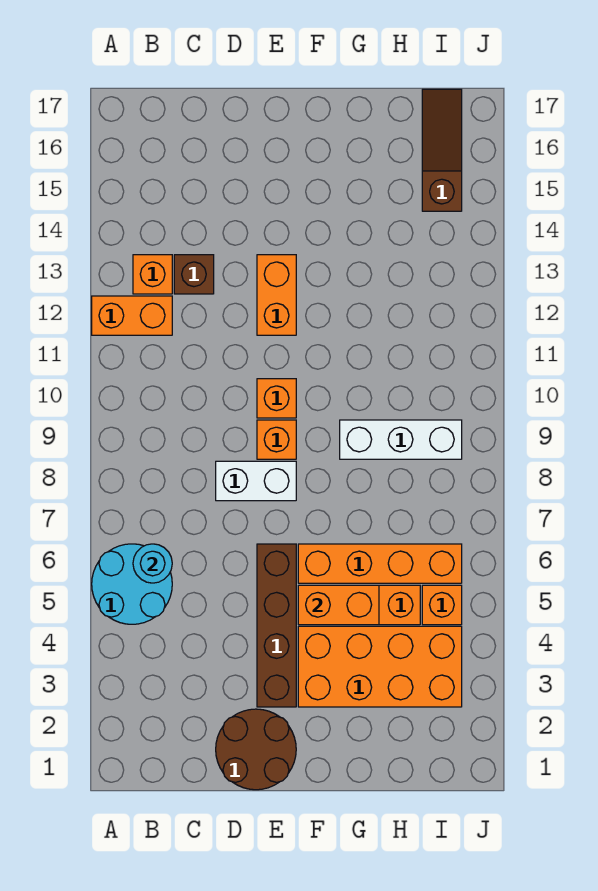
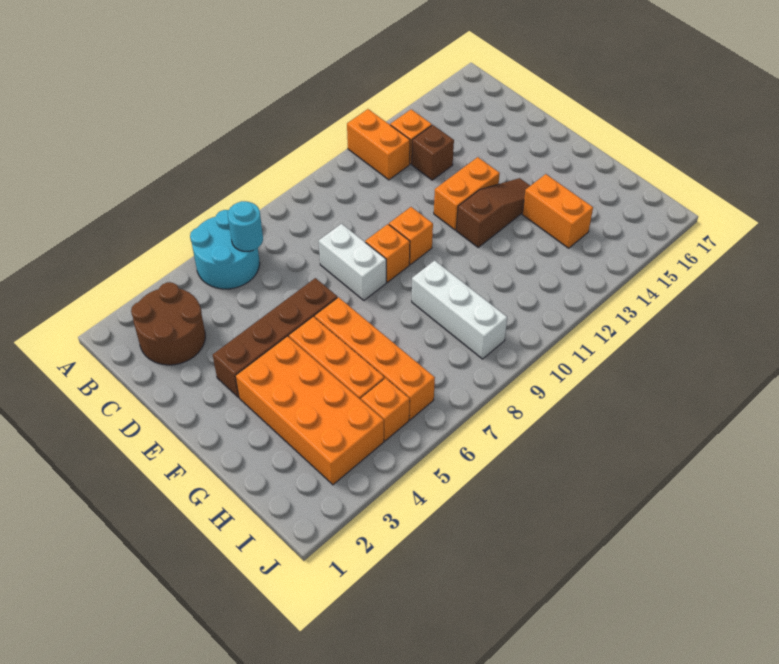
brown round brick D1:E2 level 1 -> brown round brick B2:C3 level 1
orange brick F5:G5 level 2 -> orange brick G14:H14 level 1
brown slope I15:I17 level 1 top 15 -> brown slope F12:F14 level 1 top 12

